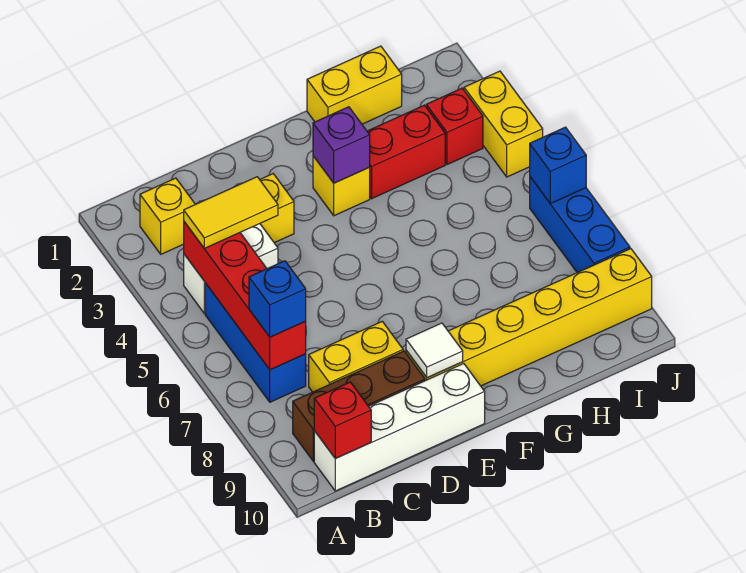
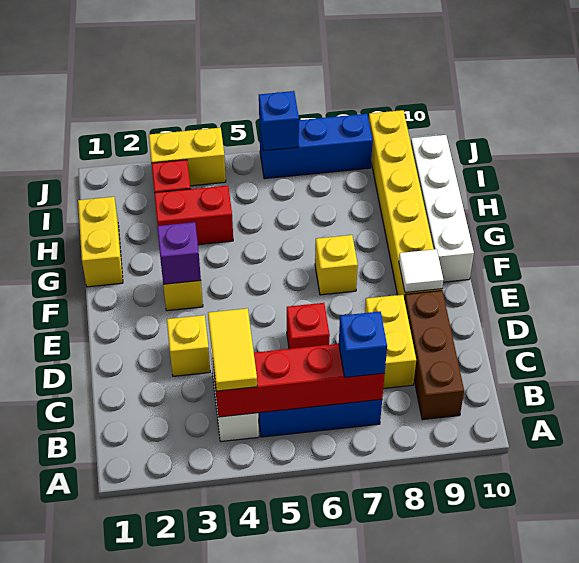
yellow brick B2 level 1 -> yellow brick F7 level 1
white brick B10:E10 level 1 -> white brick F10:I10 level 1
red brick B10 level 2 -> red brick D6 level 1
red brick G3:H3 level 1 -> red brick H3:H4 level 1

